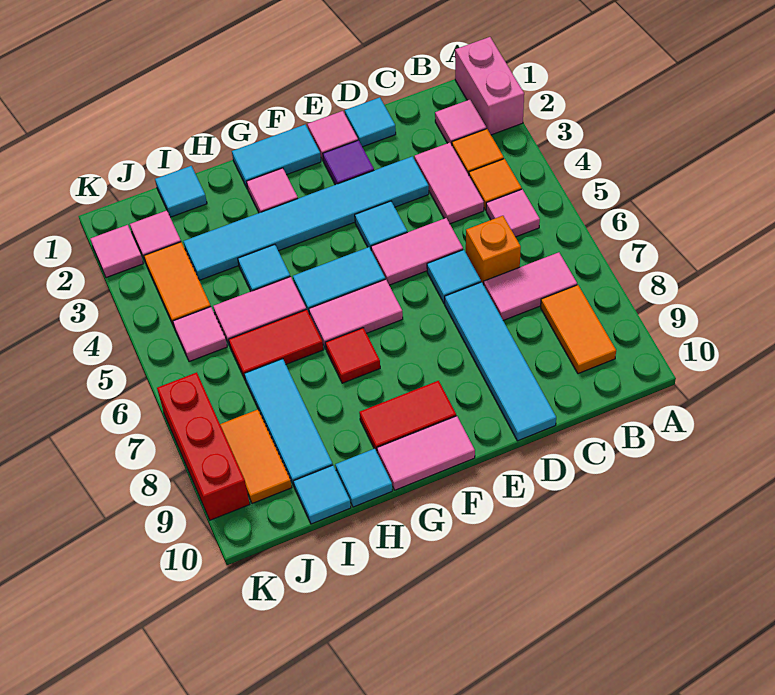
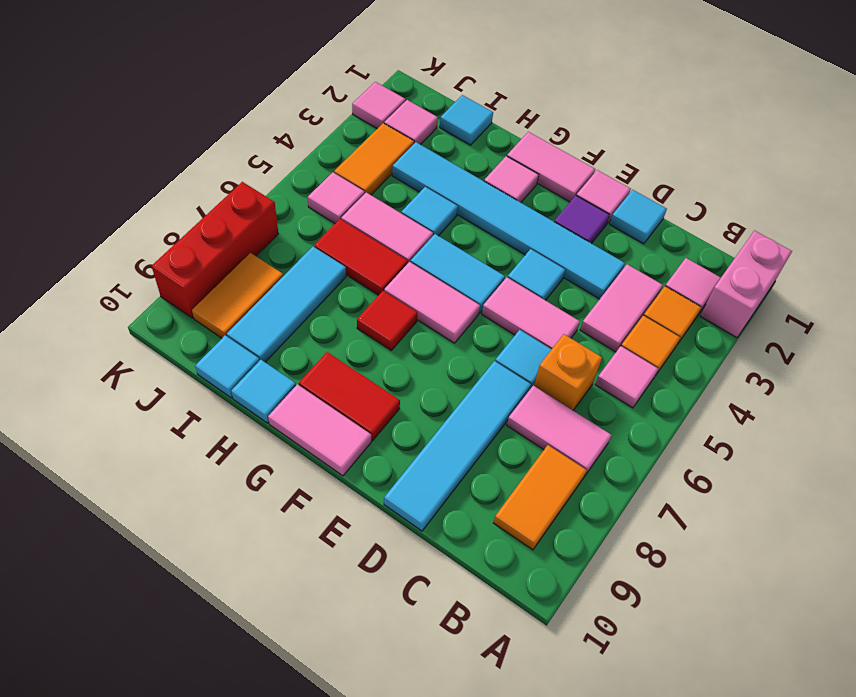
cyan tile F1:G1 level 1 -> pink tile F1:G1 level 1

